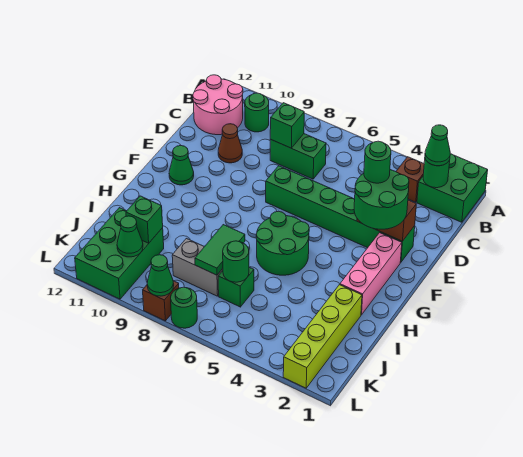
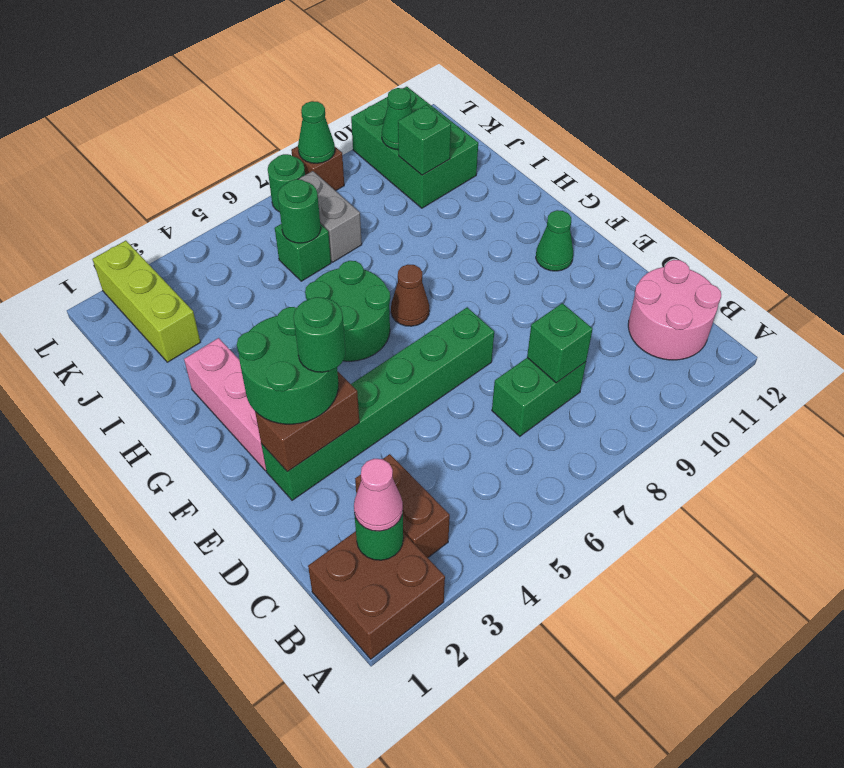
green brick A1:B2 level 1 -> brown brick A1:B2 level 1
green cone B2 level 3 -> pink cone B2 level 3
brown brick B3 level 1 -> brown brick B3:C3 level 1
green round brick B10 level 1 -> none
brown cone D10 level 1 -> brown cone G7 level 1
lime brick I2:L2 level 1 -> lime brick J2:L2 level 1
green tile I7:J7 level 2 -> none
grey brick J7:J8 level 1 -> grey brick J7:K7 level 1

